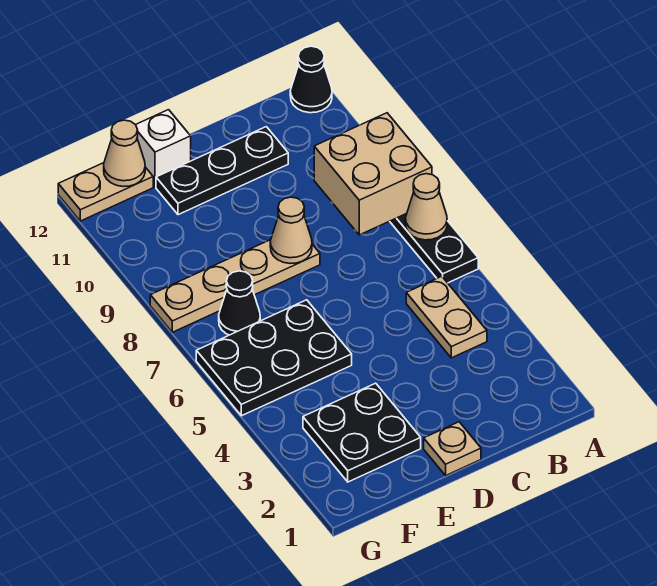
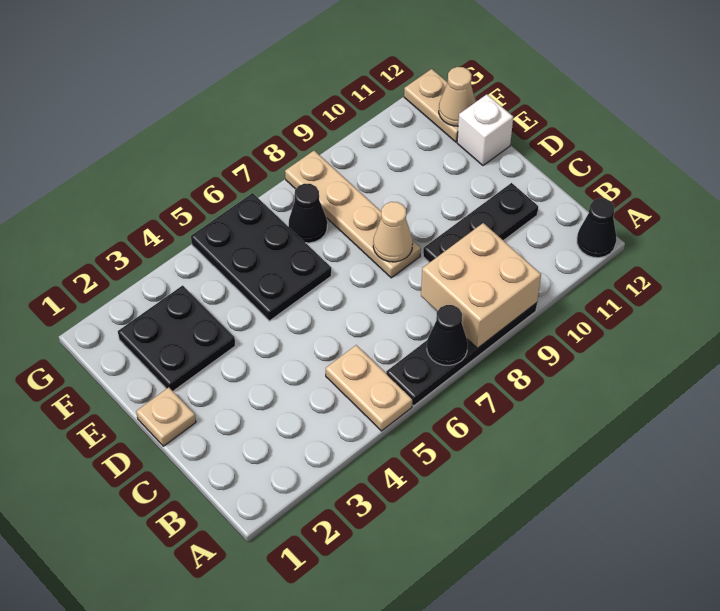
tan cone A7 level 2 -> black cone A7 level 2
tan plate B4:B5 level 1 -> tan plate A5:B5 level 1
black plate C11:E11 level 1 -> black plate C9:C11 level 1

